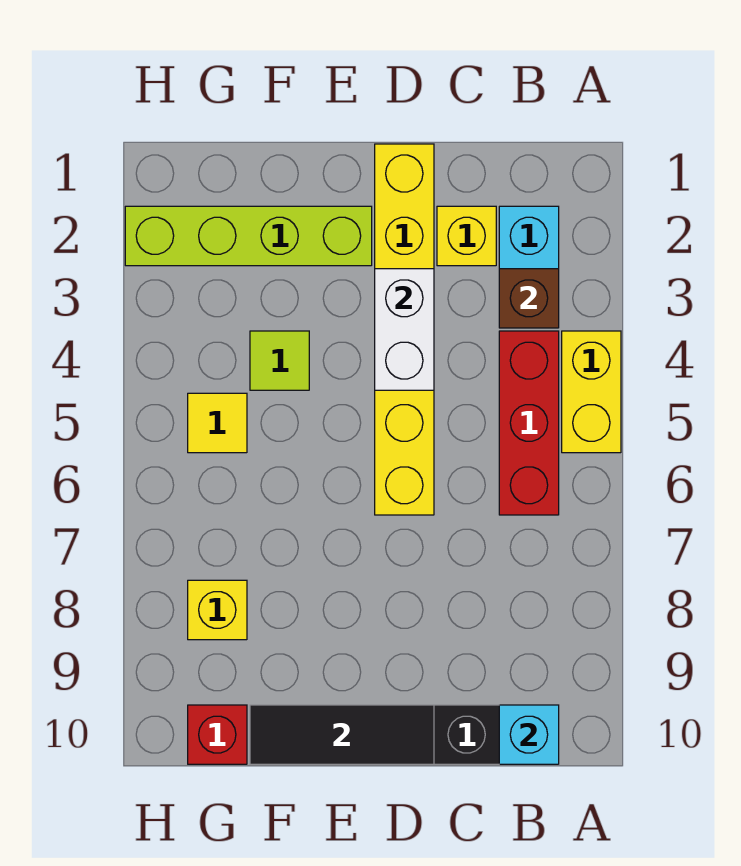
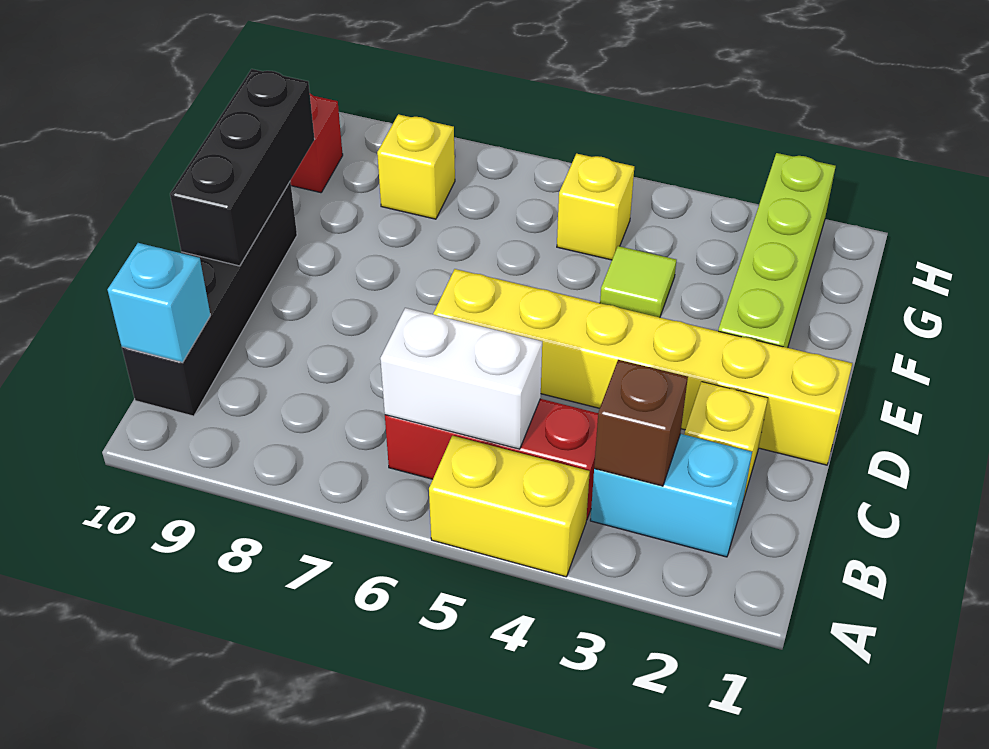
white brick D3:D4 level 2 -> white brick B5:B6 level 2
black tile D10:F10 level 2 -> black brick D10:F10 level 2
yellow tile G5 level 1 -> yellow brick G5 level 1

